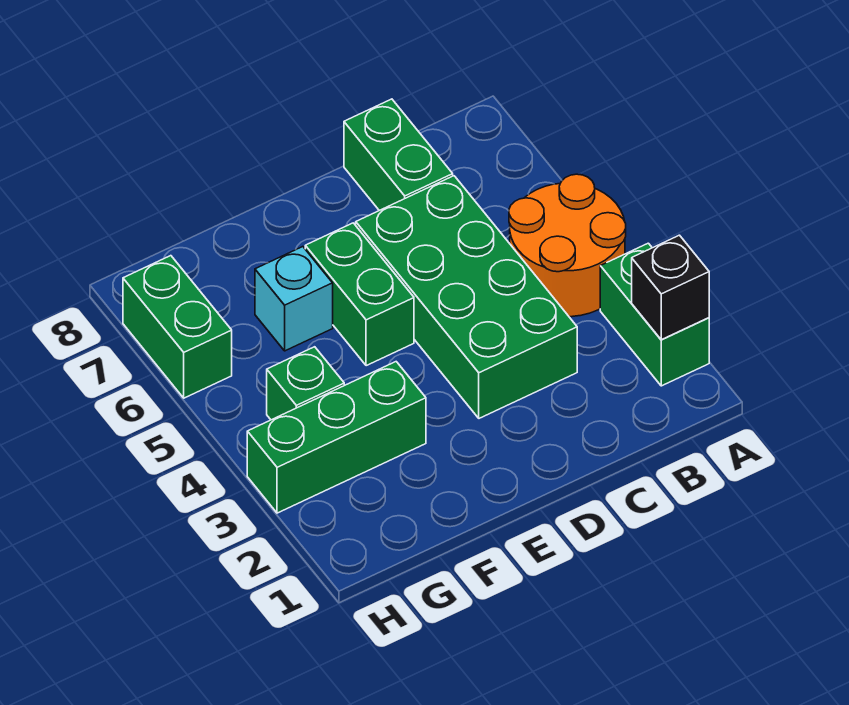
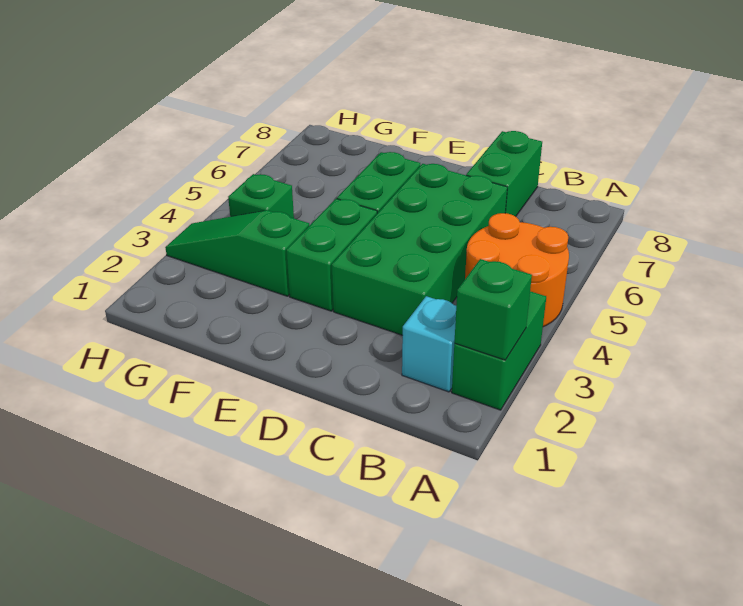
black brick A2 level 2 -> green brick A2 level 2
green brick F3:H3 level 1 -> green slope F3:H3 level 1 top F
cyan brick F6 level 1 -> cyan brick B2 level 1
green brick H6:H7 level 1 -> green brick E3:E4 level 1

